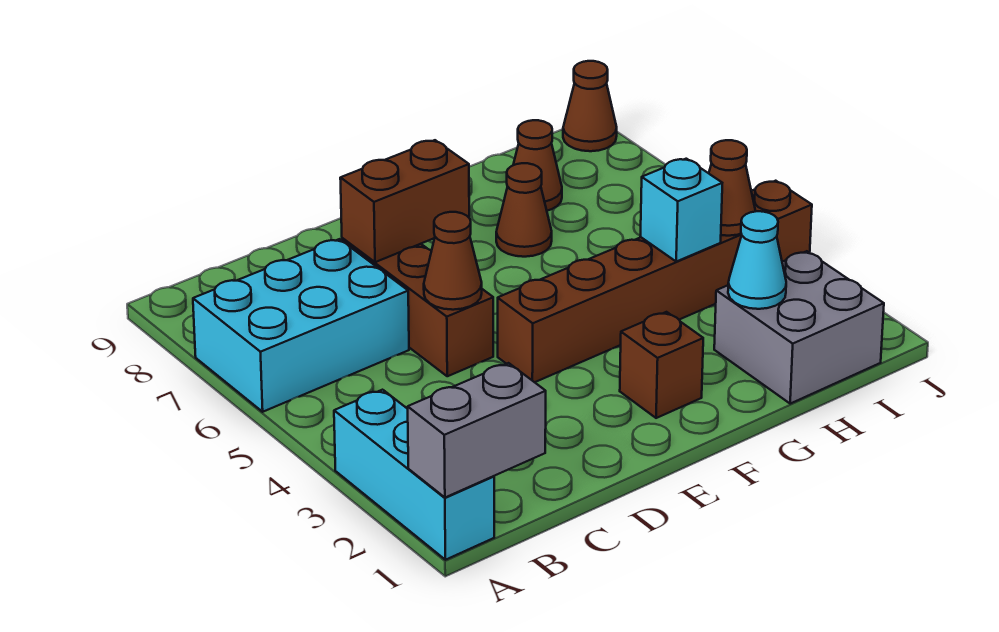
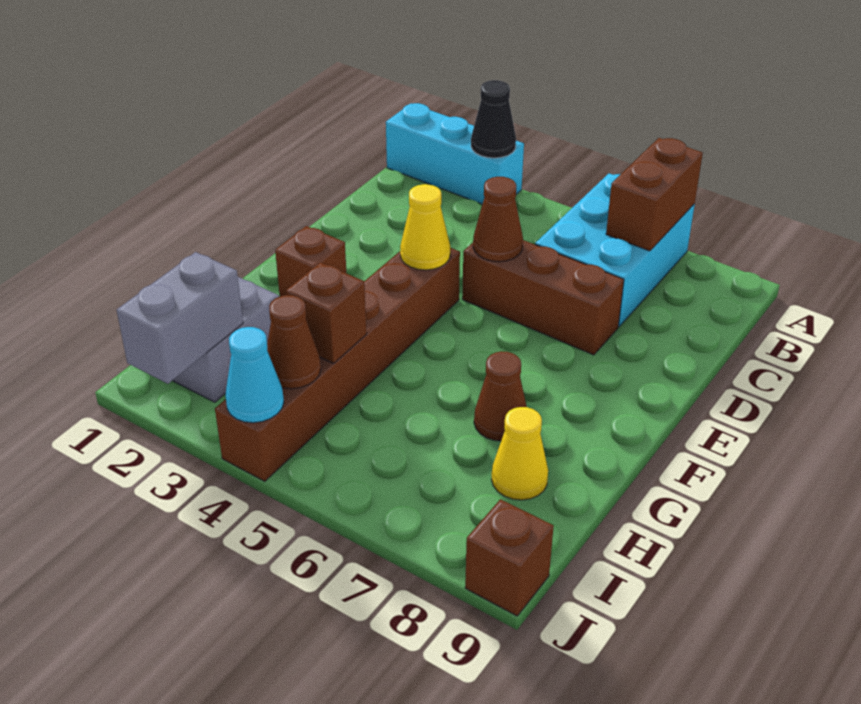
grey brick A1:B1 level 2 -> grey brick I2:J2 level 2
none -> black cone A3 level 2
brown brick D7:E7 level 2 -> brown brick A7:B7 level 2
none -> yellow cone E4 level 2
cyan cone H2 level 2 -> cyan cone J4 level 2
cyan brick H4 level 2 -> brown brick H4 level 2
brown cone H8 level 1 -> yellow cone H8 level 1
brown cone J9 level 1 -> brown brick J9 level 1

